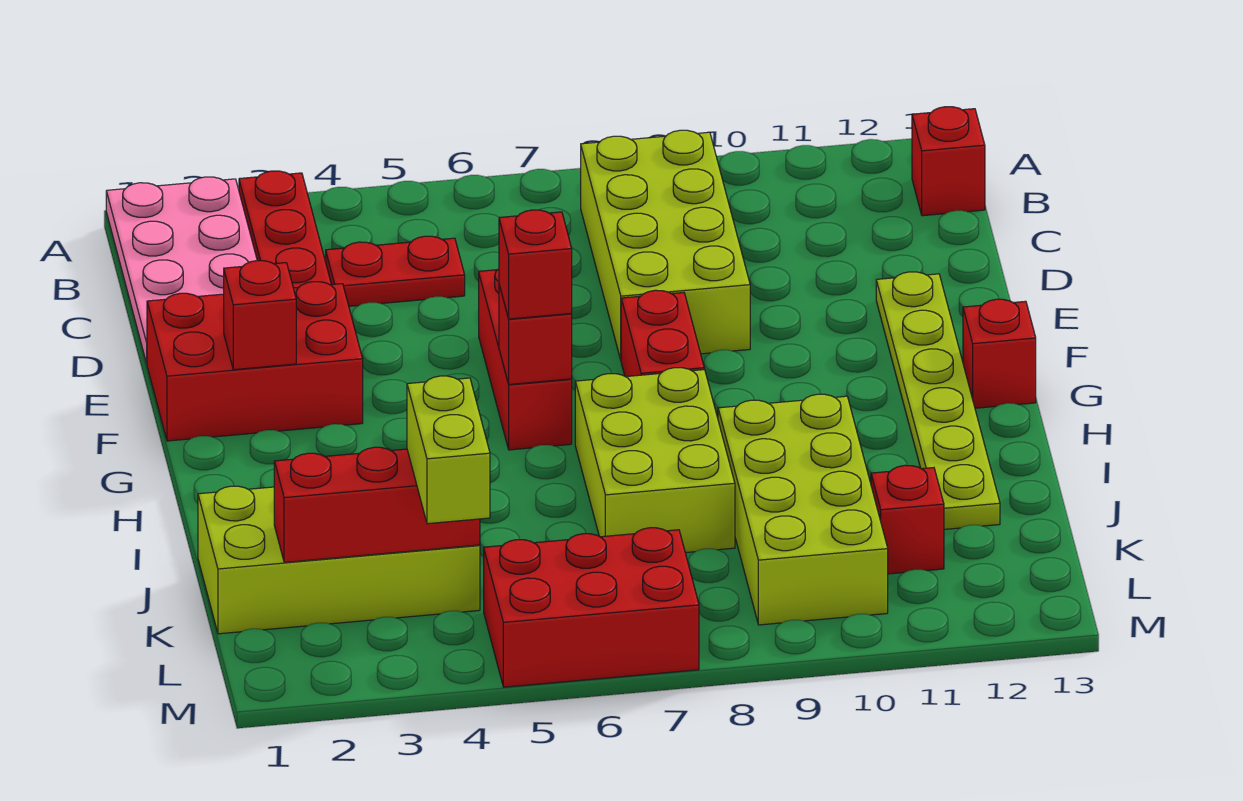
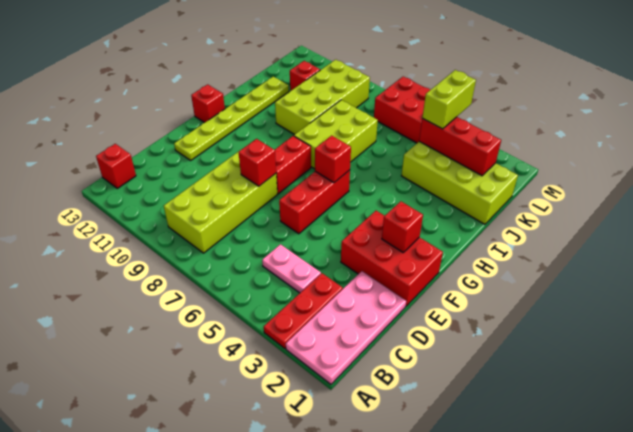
red plate C4:C5 level 1 -> pink plate C4:C5 level 1
red brick G6 level 3 -> red brick E8 level 2

